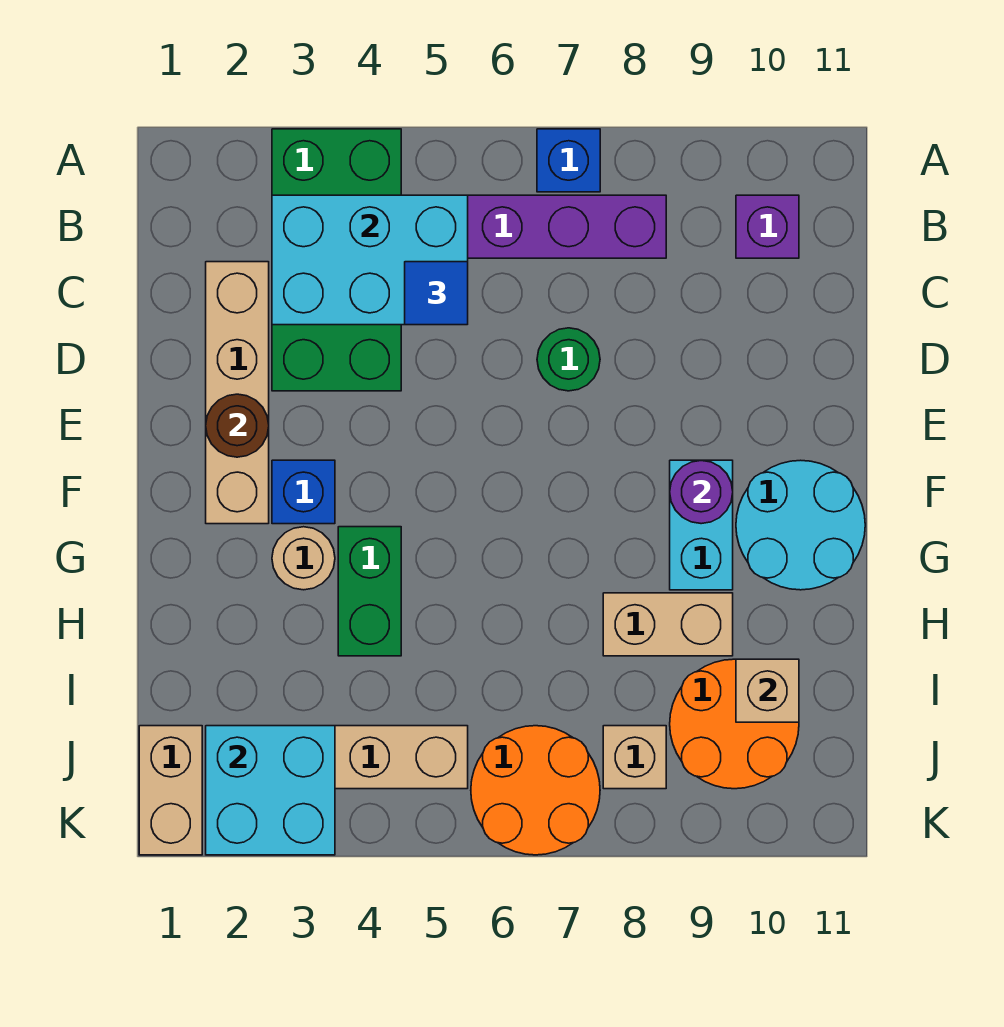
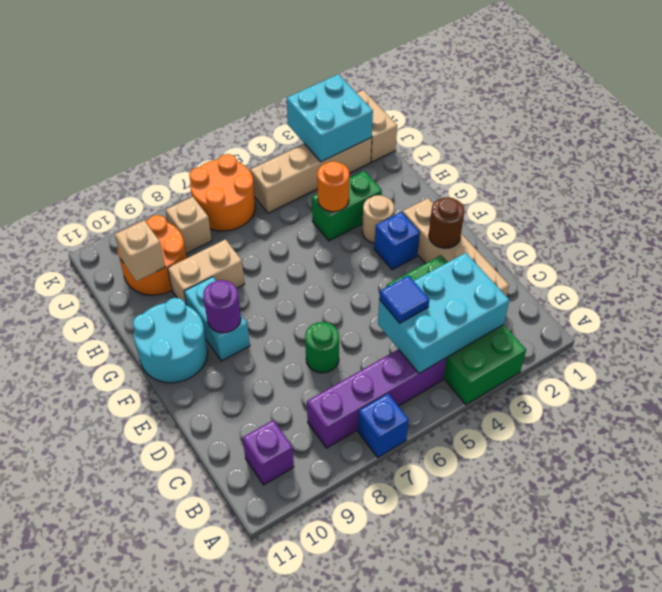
green brick G4:H4 level 1 -> green brick H3:H4 level 1
none -> orange round brick H4 level 2

